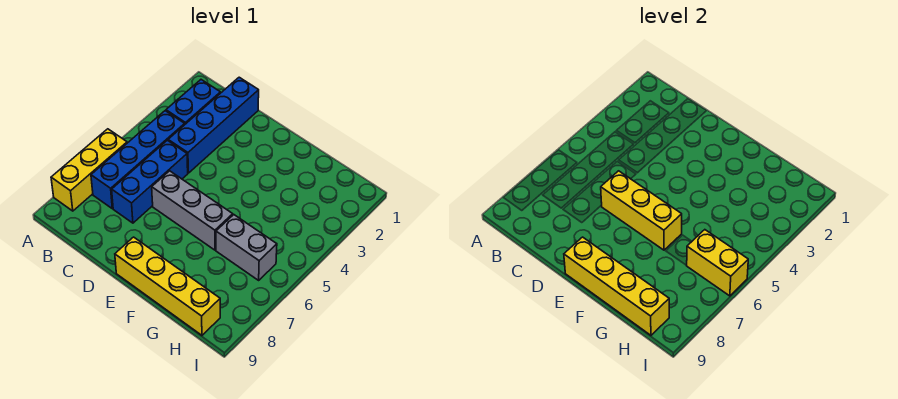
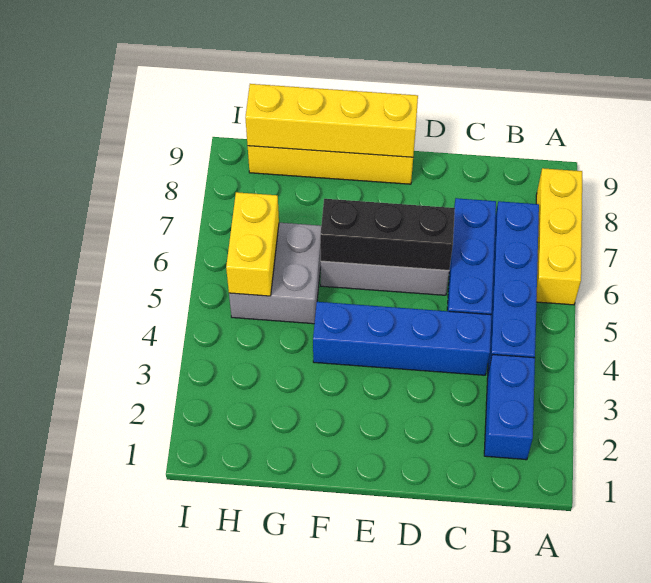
blue brick C1:C4 level 1 -> blue brick C4:F4 level 1
yellow brick D6:F6 level 2 -> black brick D6:F6 level 2
grey brick G6:H6 level 1 -> grey brick G5:H6 level 1
yellow brick H6:I6 level 2 -> yellow brick H5:H6 level 2

